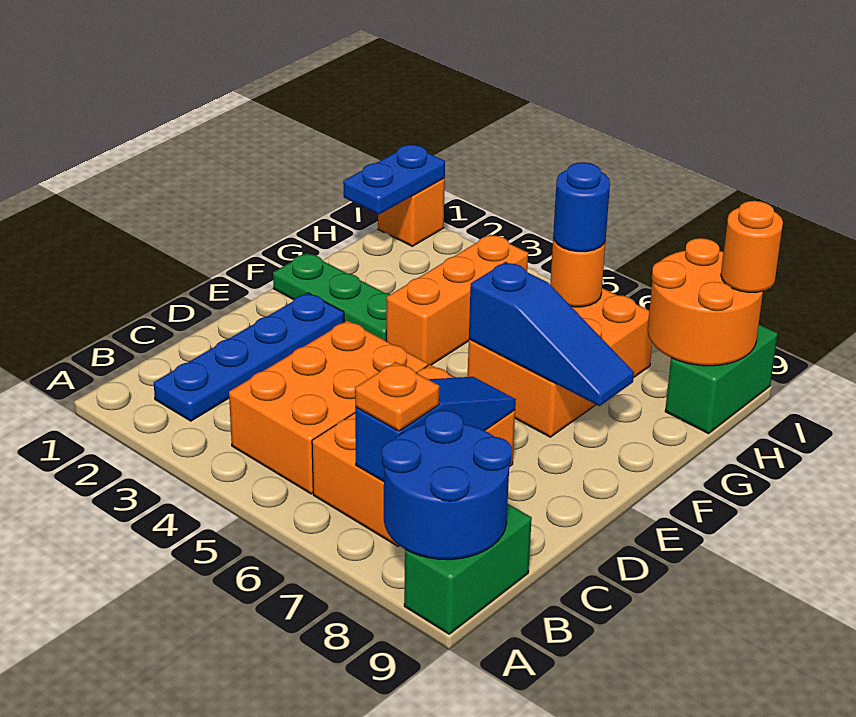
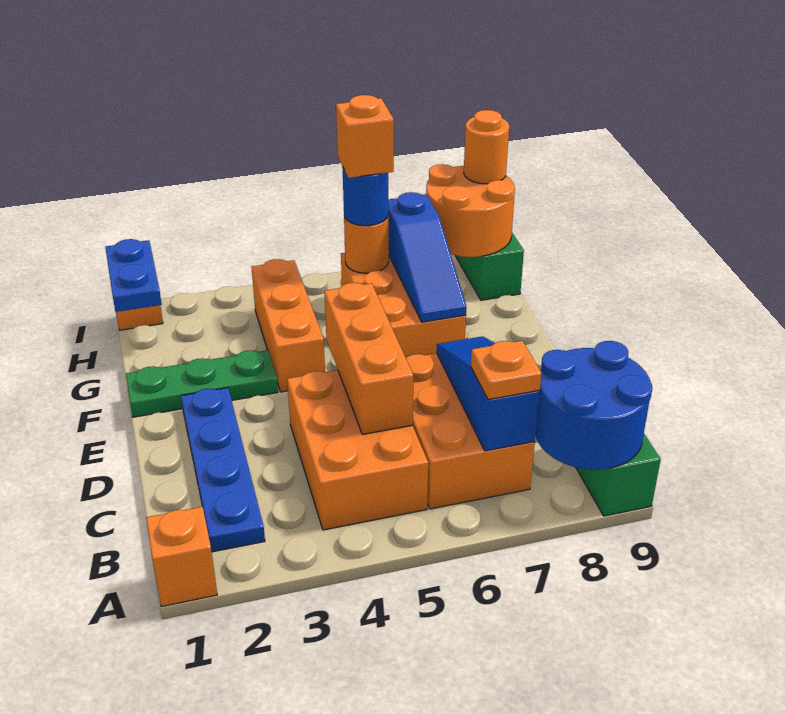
none -> orange brick A1 level 1
none -> orange brick C5:E5 level 2
blue slope F6:F8 level 2 top 6 -> blue slope F7:H7 level 2 top H
none -> orange brick H6 level 4

